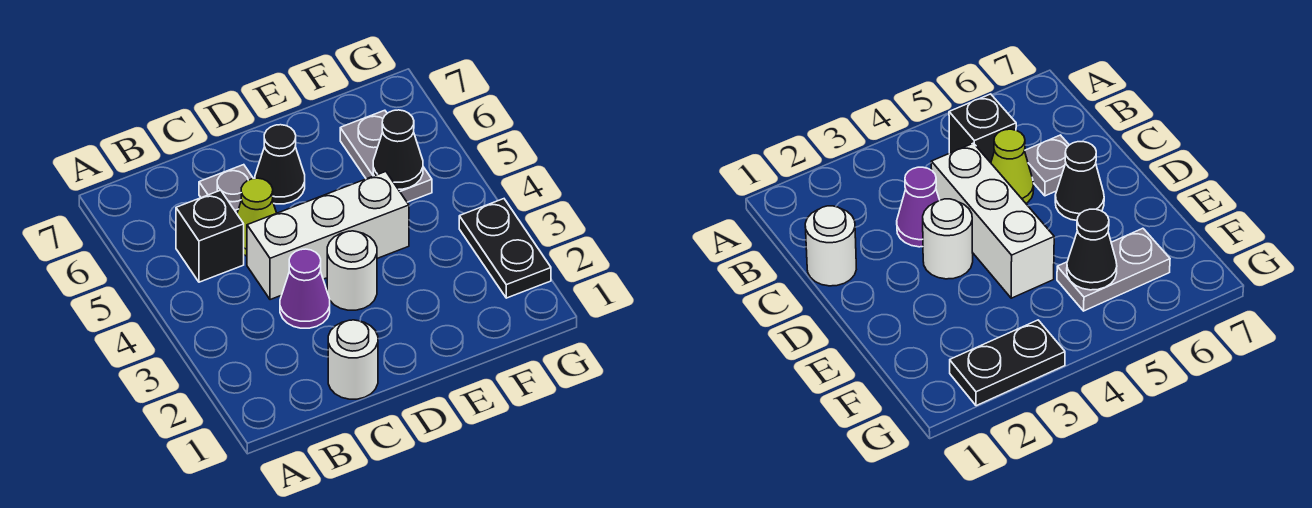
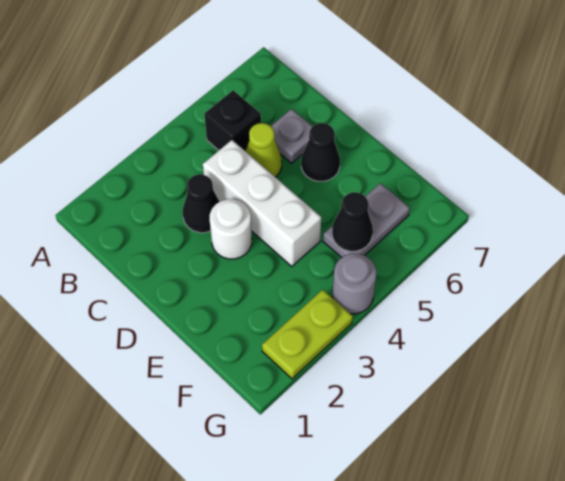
white round brick C1 level 1 -> none
purple cone C3 level 1 -> black cone C3 level 1
black plate G2:G3 level 1 -> lime plate G2:G3 level 1
none -> grey round brick G4 level 1

